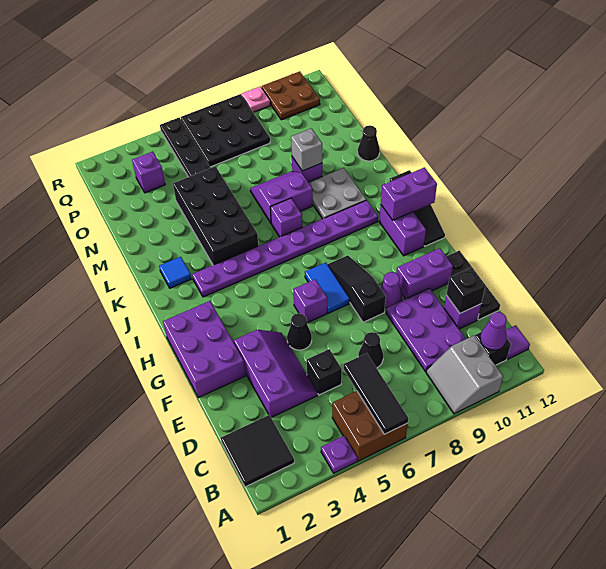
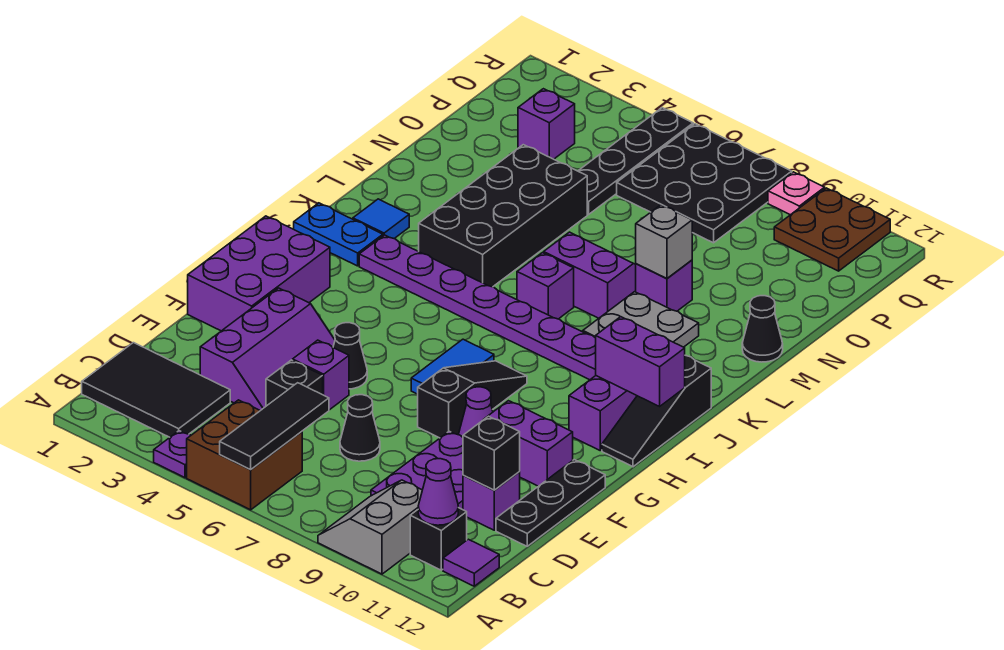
black tile B1:C2 level 1 -> black tile B1:C3 level 1
purple brick G6 level 1 -> purple brick E5 level 1
none -> blue plate J1:J2 level 1

